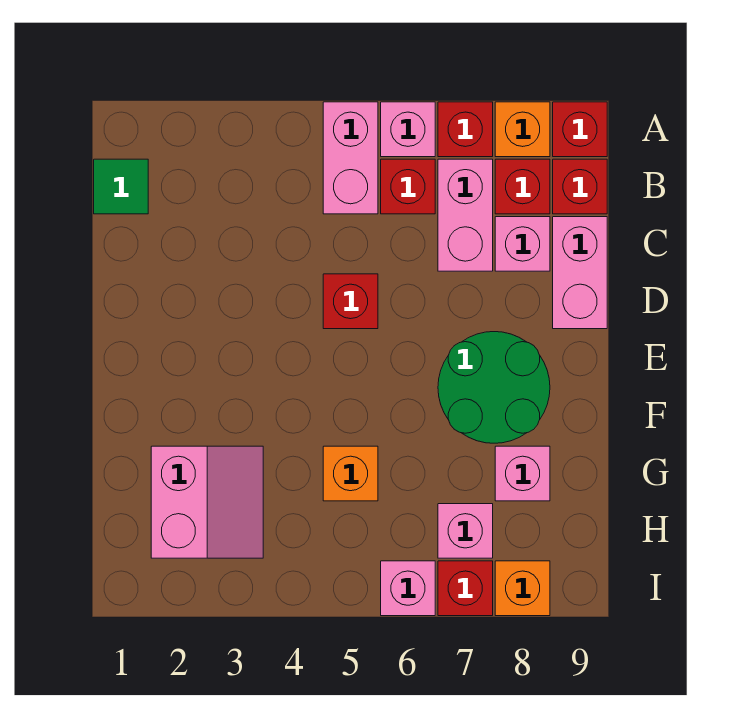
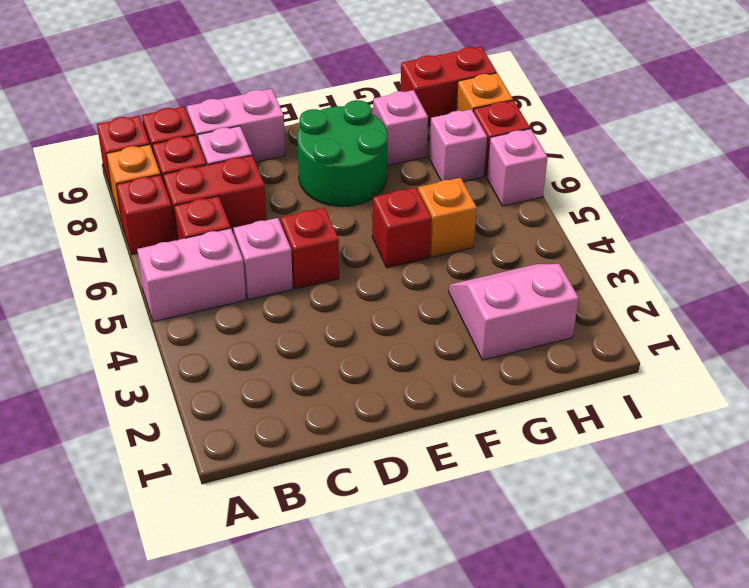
pink brick A6 level 1 -> pink brick C5 level 1
green tile B1 level 1 -> none
pink brick B7:C7 level 1 -> red brick B7:C7 level 1
none -> red brick F5 level 1
none -> red brick H9:I9 level 1

